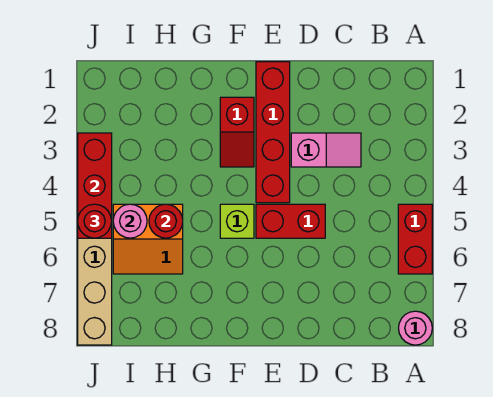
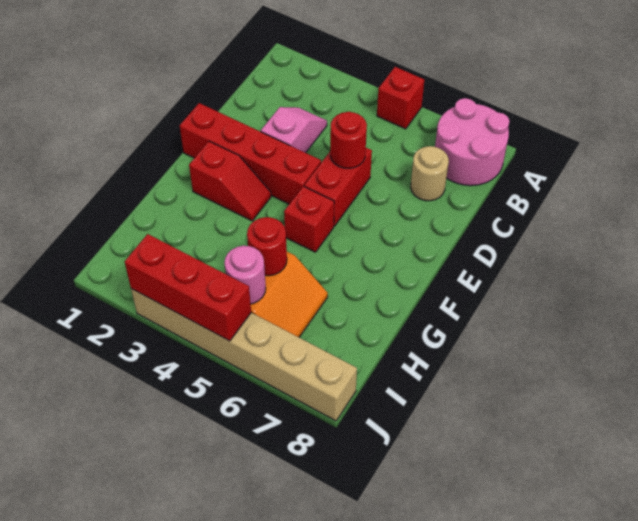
red brick A5:A6 level 1 -> red brick A5 level 1
pink round brick A8 level 1 -> pink round brick A7:B8 level 1
none -> tan round brick C7 level 1
lime brick F5 level 1 -> red brick F5 level 1
red round brick J5 level 3 -> red round brick D5 level 2

